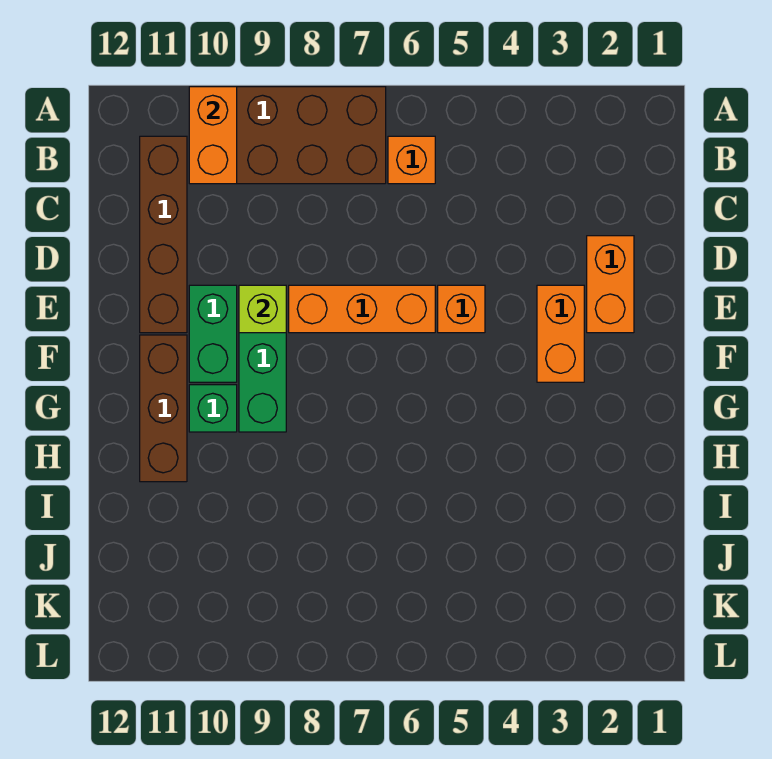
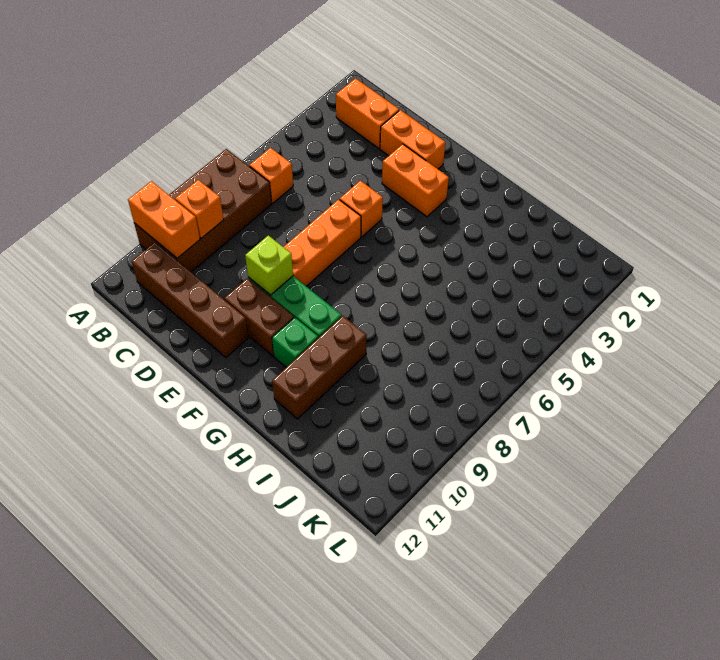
none -> orange brick B2:C2 level 1
none -> orange brick B9 level 2
green brick E10:F10 level 1 -> brown brick E10:F10 level 1
brown brick F11:H11 level 1 -> brown brick H9:H11 level 1

